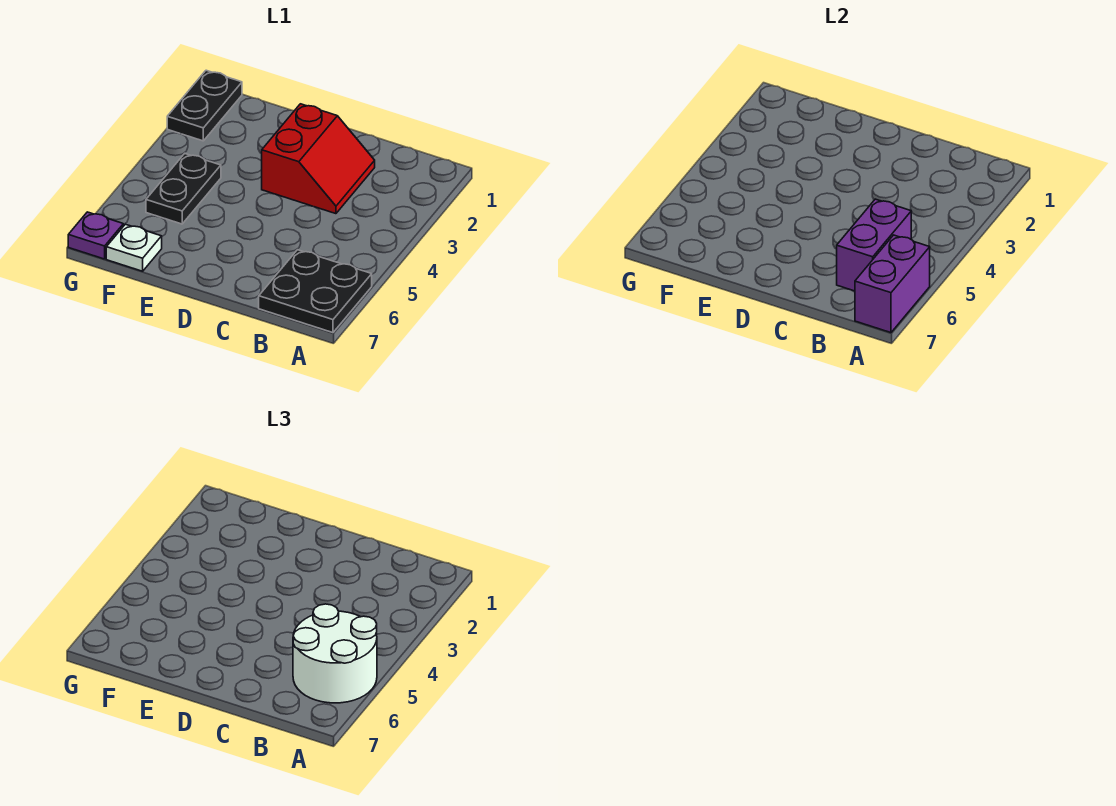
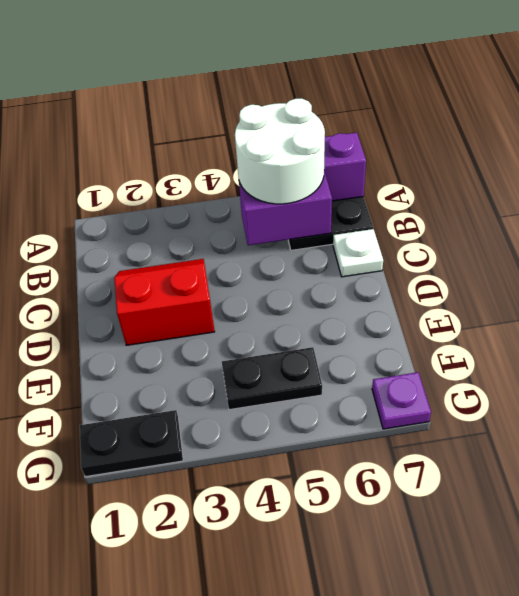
white plate F7 level 1 -> white plate C7 level 1

